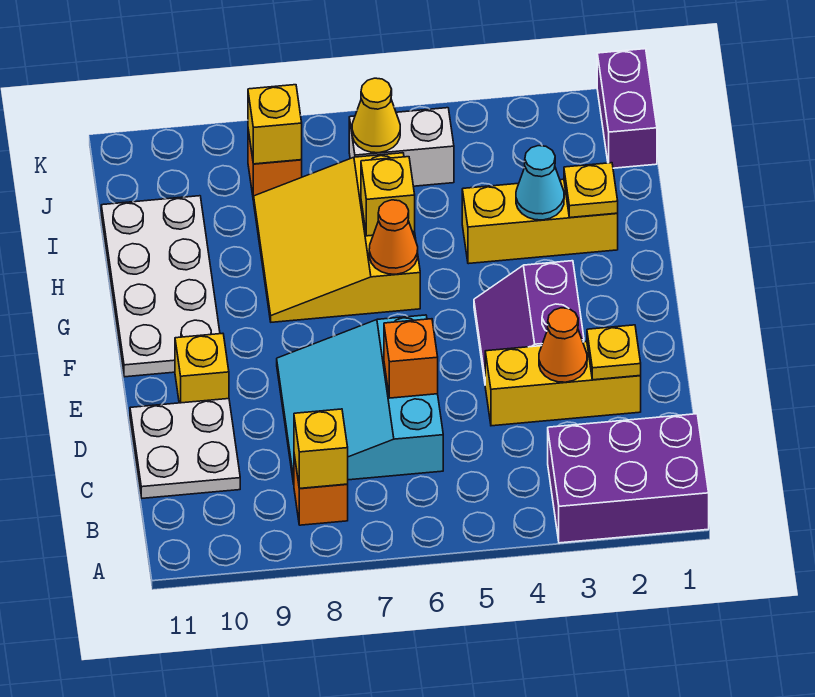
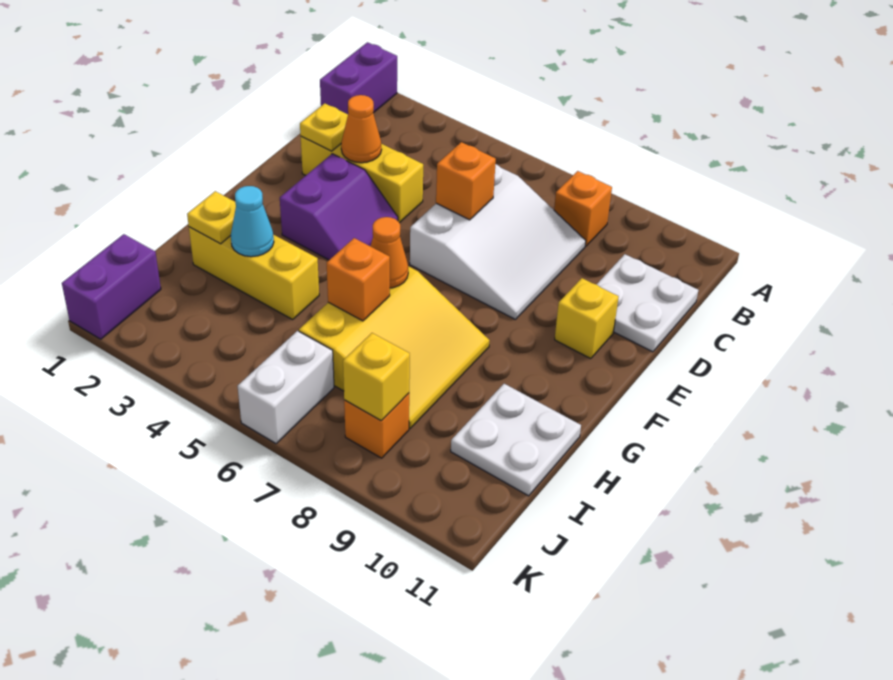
purple brick A1:B3 level 1 -> purple brick A1:B1 level 1
yellow brick B8 level 2 -> none
cyan slope C6:E8 level 1 top 6 -> white slope C6:E8 level 1 top 6
white plate F10:I11 level 1 -> white plate H10:I11 level 1
yellow brick H6 level 2 -> orange brick H6 level 2
white brick J5:J6 level 1 -> white brick J6:K6 level 1
yellow cone J6 level 2 -> none

